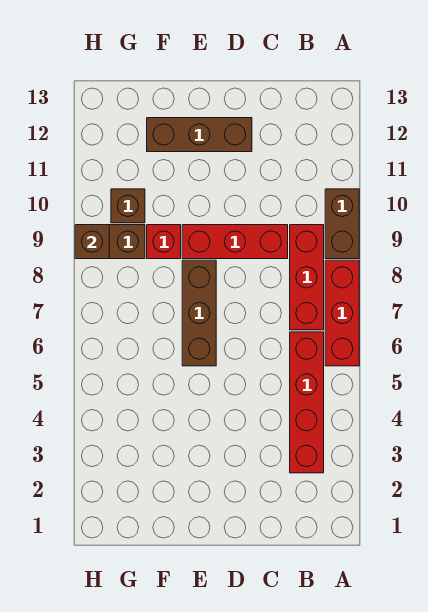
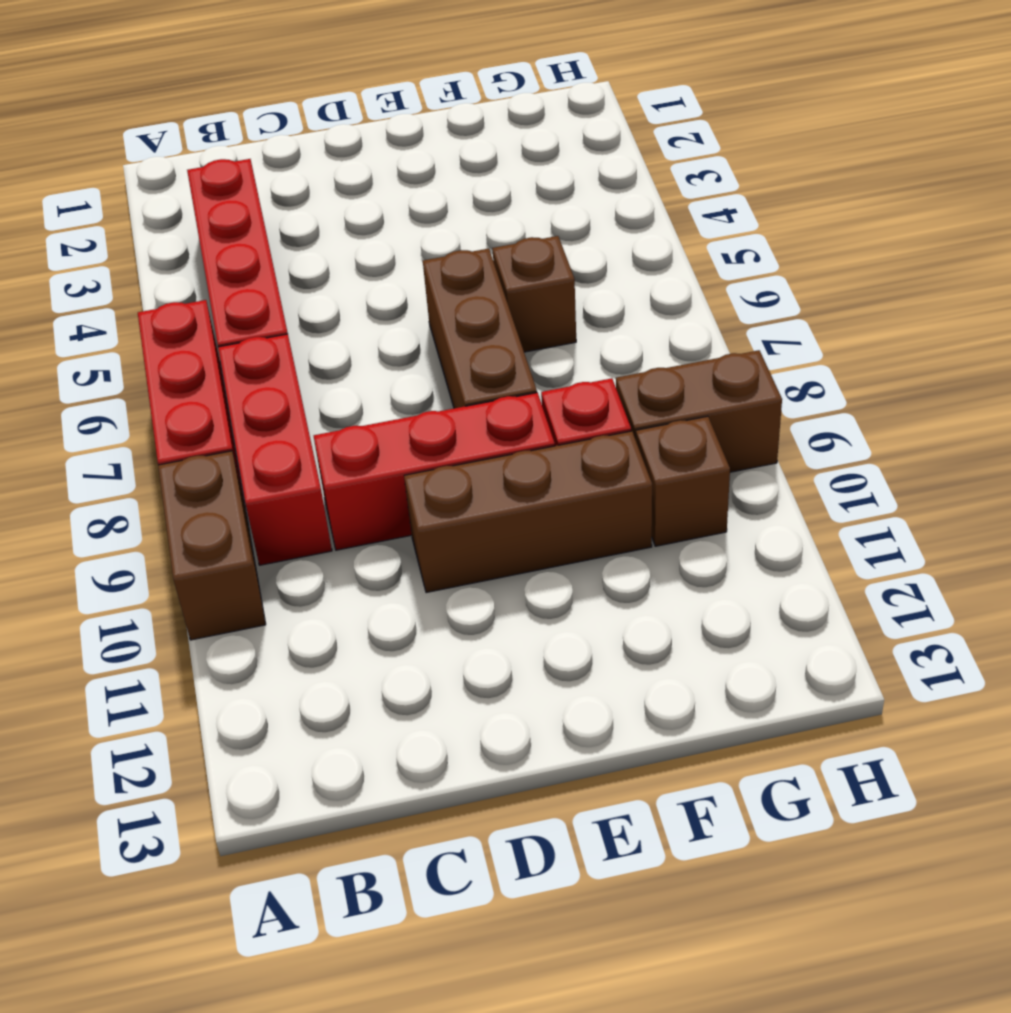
brown brick D12:F12 level 1 -> brown brick D10:F10 level 1
brown brick H9 level 2 -> brown brick F6 level 1

